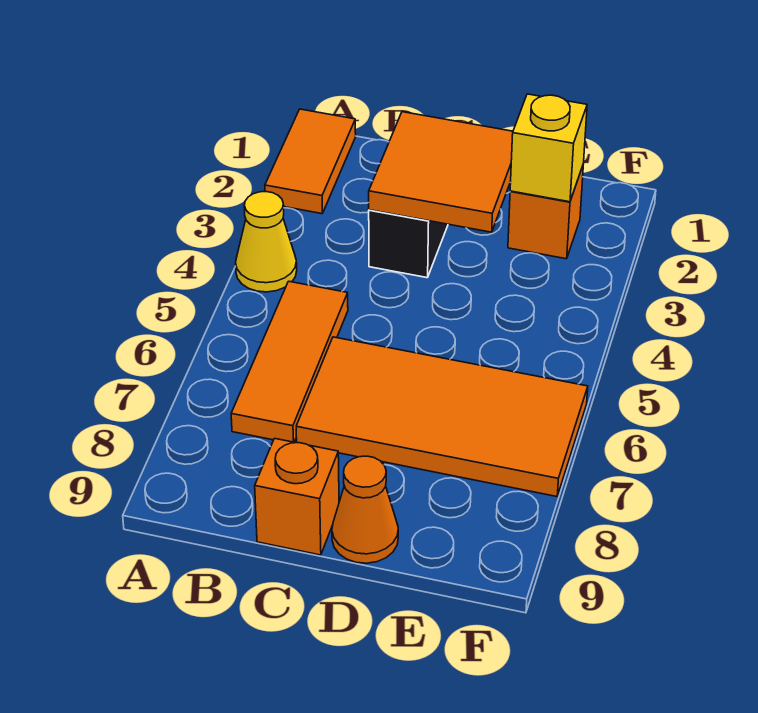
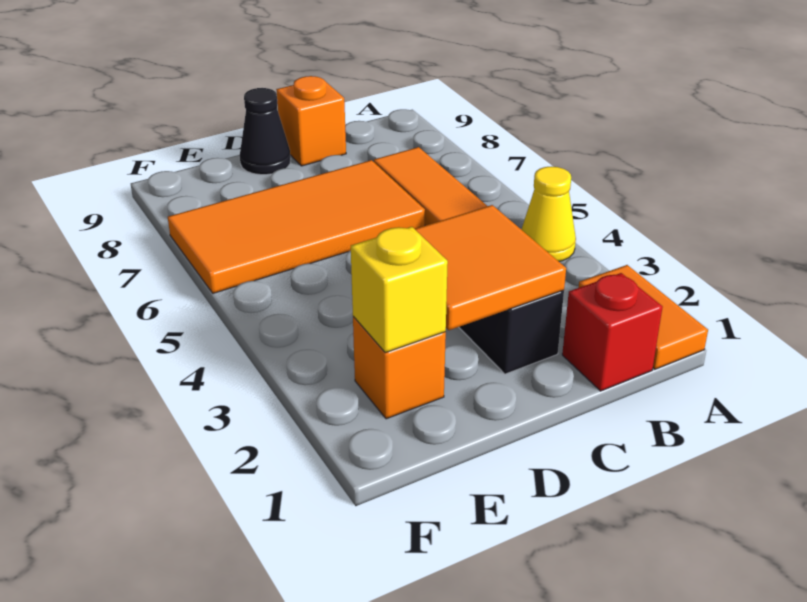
none -> red brick B1 level 1
orange cone D9 level 1 -> black cone D9 level 1

